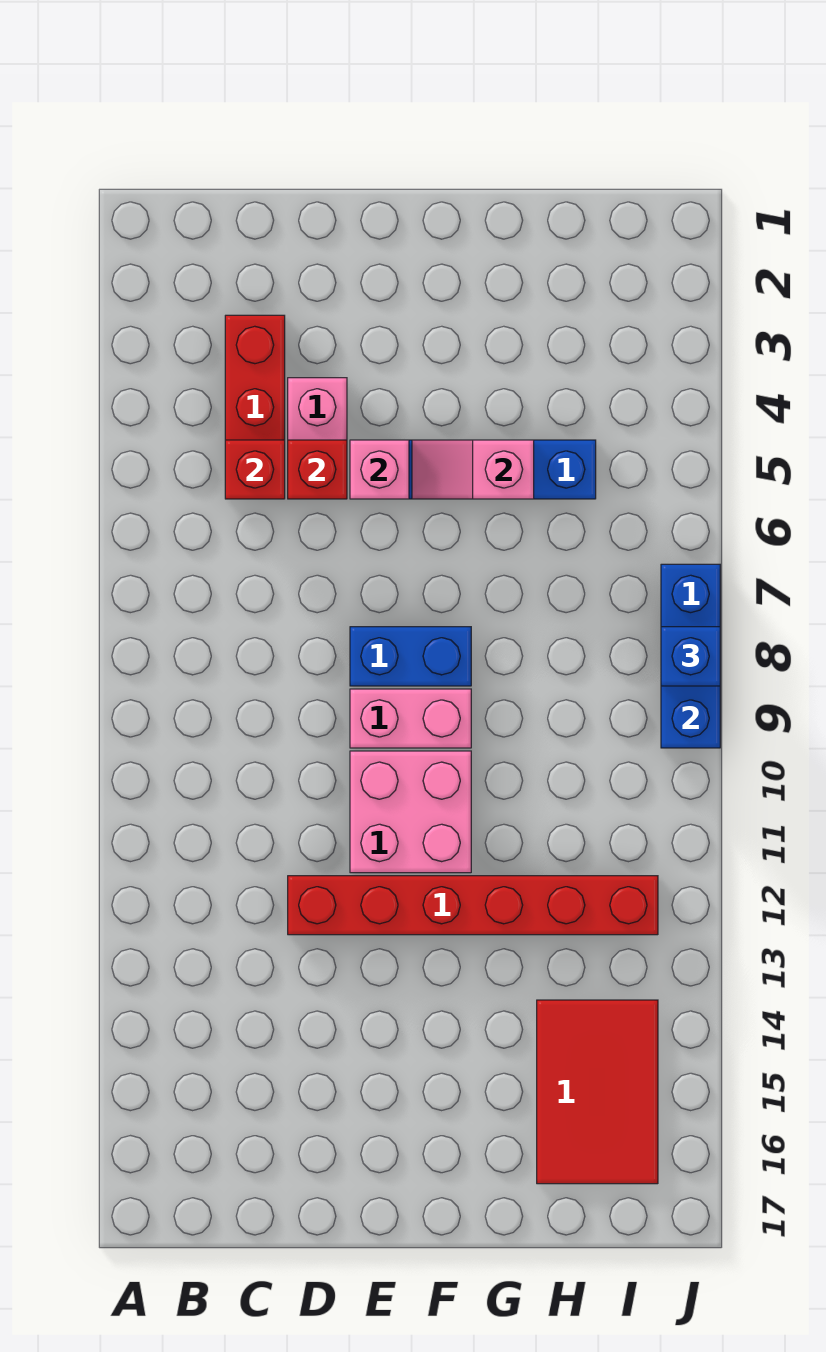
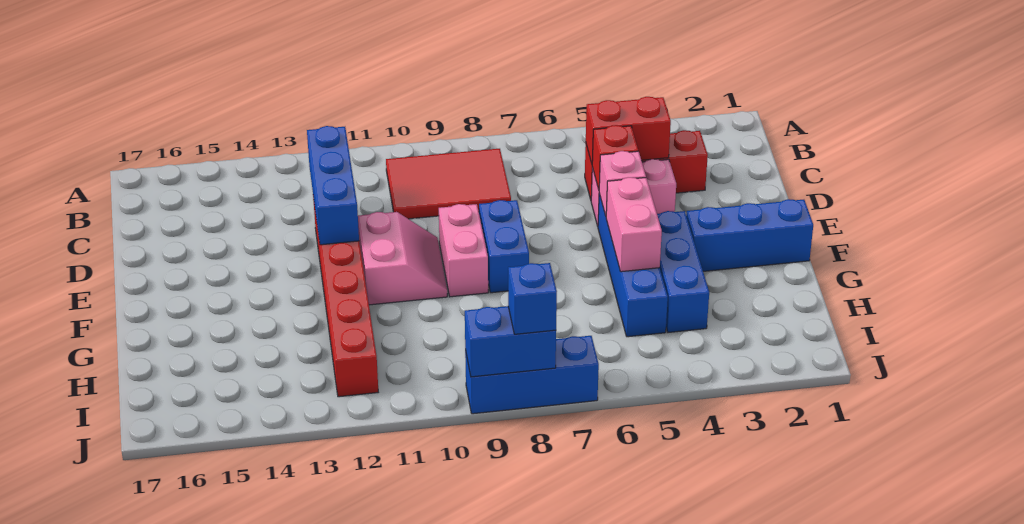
red brick C5 level 2 -> red brick C4:C5 level 2
none -> blue brick C12:E12 level 2
pink brick E10:F11 level 1 -> pink slope E10:F11 level 1 top 11
none -> blue brick F1:F3 level 1
none -> blue brick F4:H4 level 1
pink slope F5:G5 level 2 top G -> pink brick F5:G5 level 2
red tile H14:I16 level 1 -> red tile B8:C10 level 1

